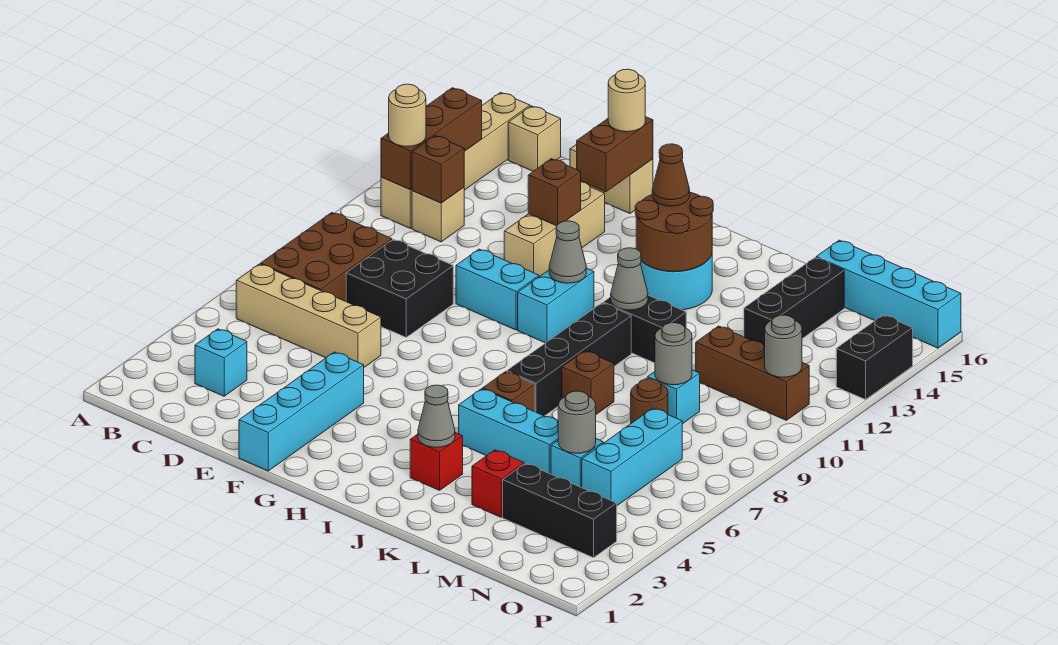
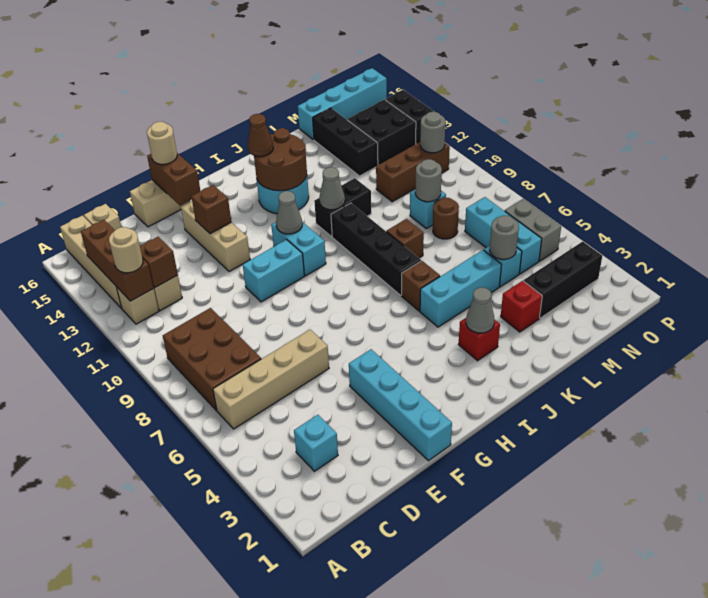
black brick D8:E9 level 1 -> black brick N13:O14 level 1
none -> grey brick O5:O6 level 1

